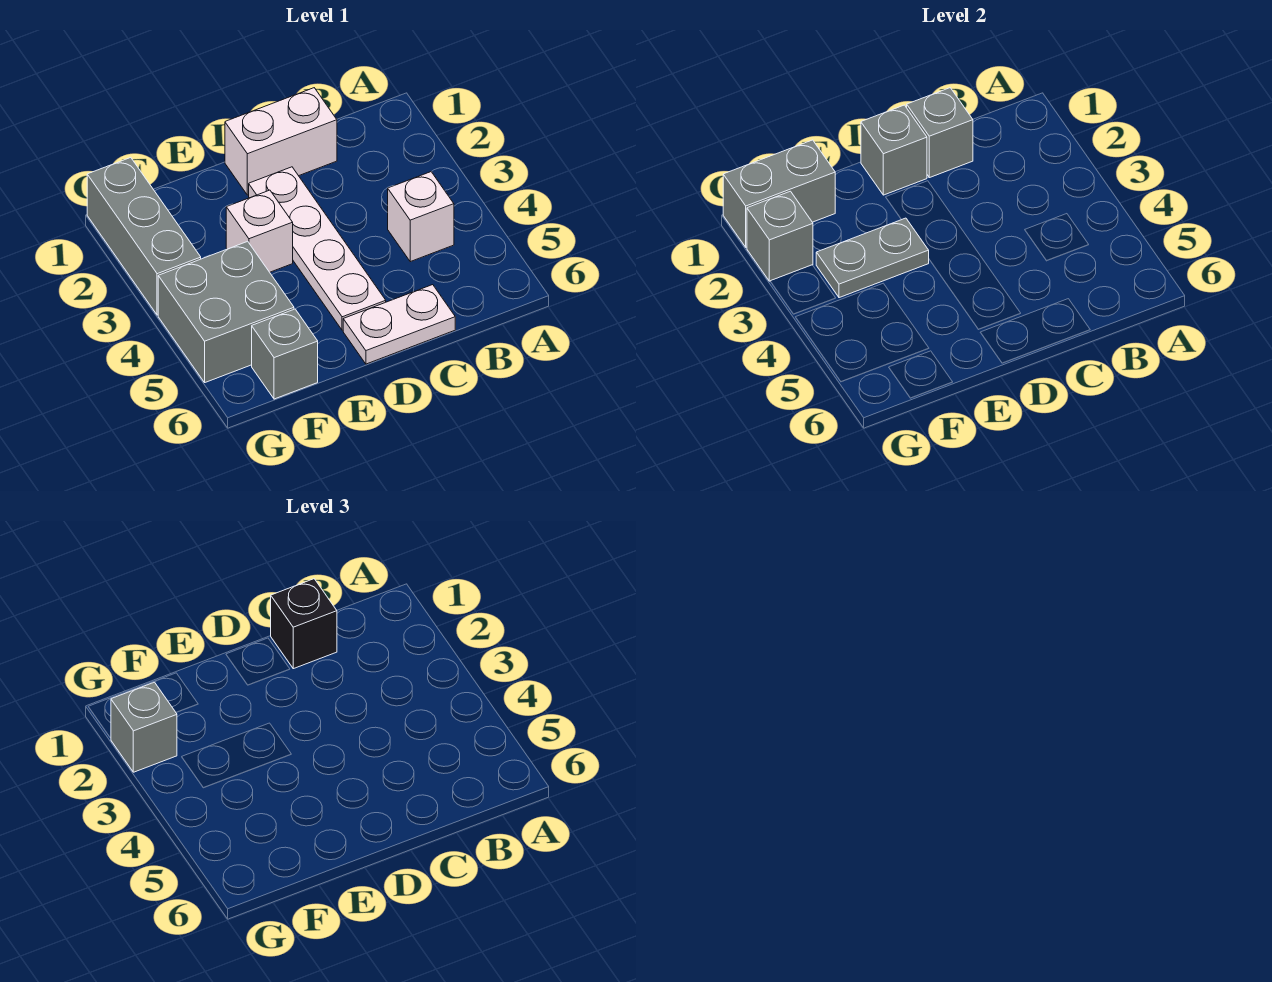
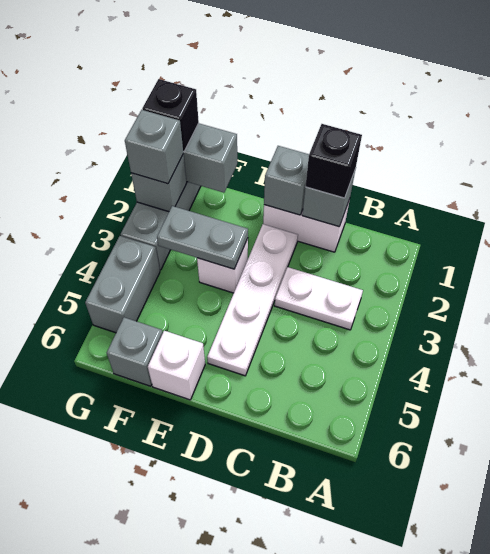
white brick B4 level 1 -> white brick E6 level 1
white plate C6:D6 level 1 -> white plate B3:C3 level 1
grey brick F4:G5 level 1 -> grey brick G4:G5 level 1
none -> black brick G1 level 3

